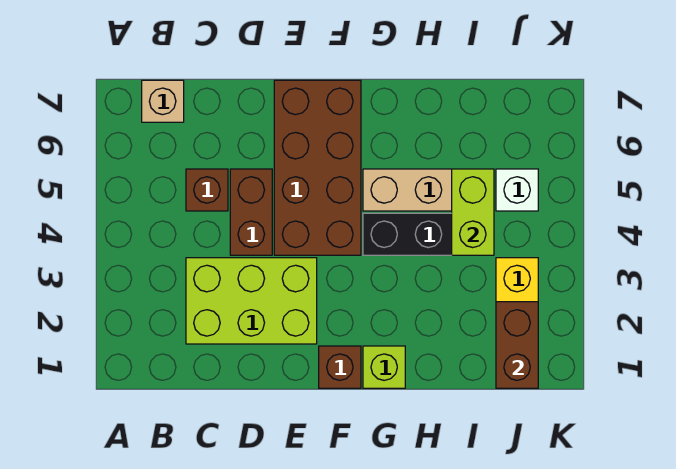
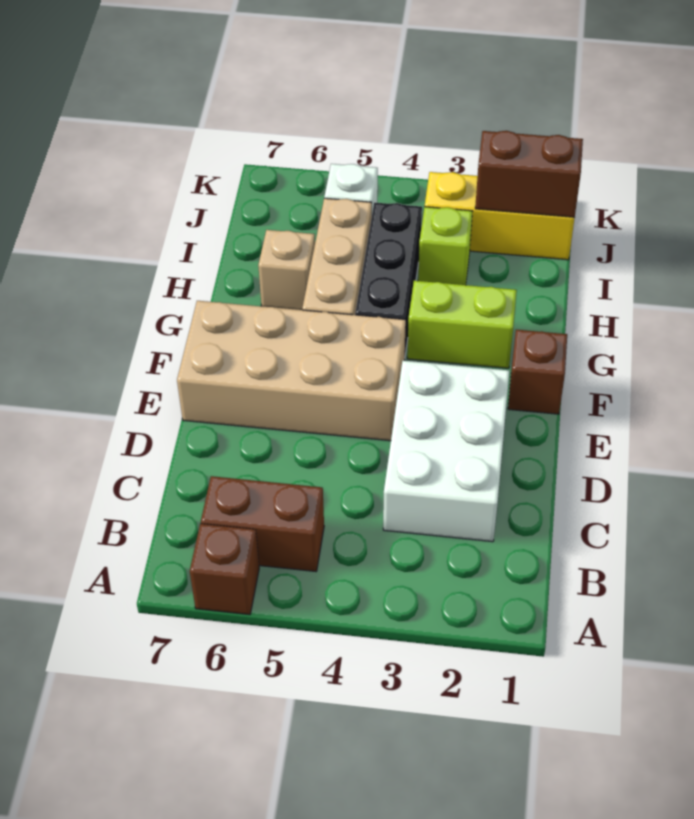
tan brick B7 level 1 -> tan brick H6 level 1
lime brick C2:E3 level 1 -> white brick C2:E3 level 1
brown brick C5 level 1 -> brown brick A6 level 1
brown brick D4:D5 level 1 -> brown brick B5:B6 level 1
brown brick E4:F7 level 1 -> tan brick E4:F7 level 1
lime brick G1 level 1 -> lime brick I3 level 1
lime brick I4:I5 level 2 -> lime brick G2:G3 level 1

